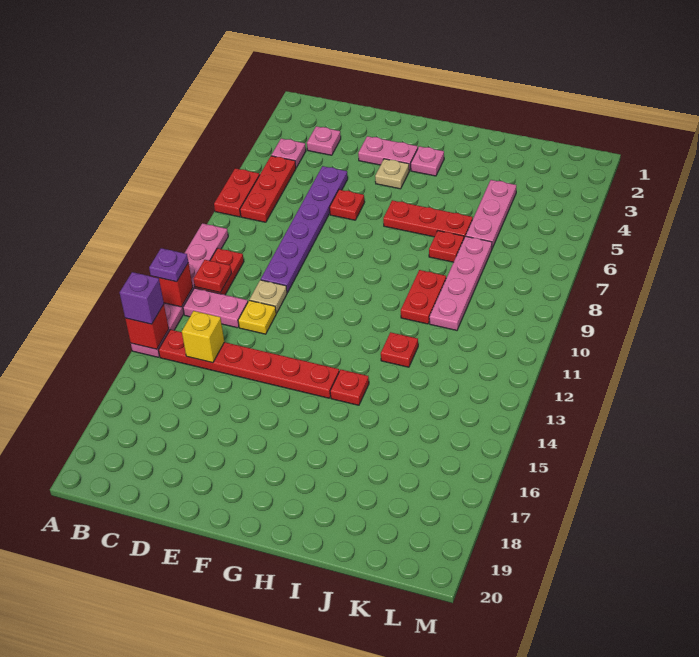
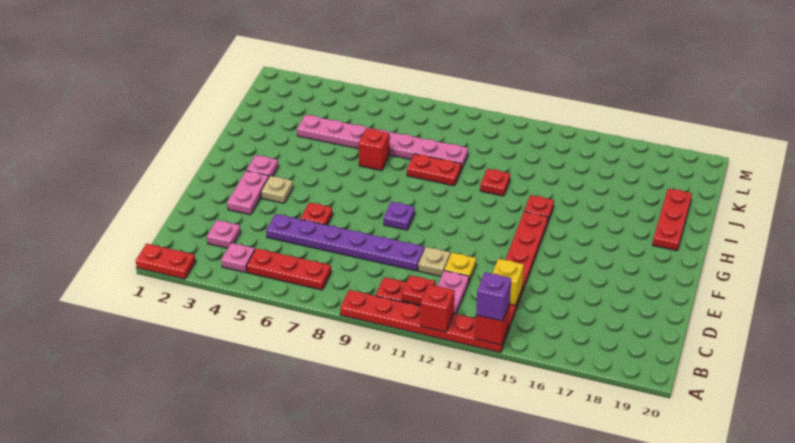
red plate A6:A7 level 1 -> red plate A1:A2 level 1
pink plate A9:A14 level 1 -> red plate A9:A14 level 1
purple plate A12 level 3 -> purple plate F9 level 1
red plate G6:I6 level 1 -> red plate H19:J19 level 1
red plate I7 level 1 -> red brick I7 level 1

